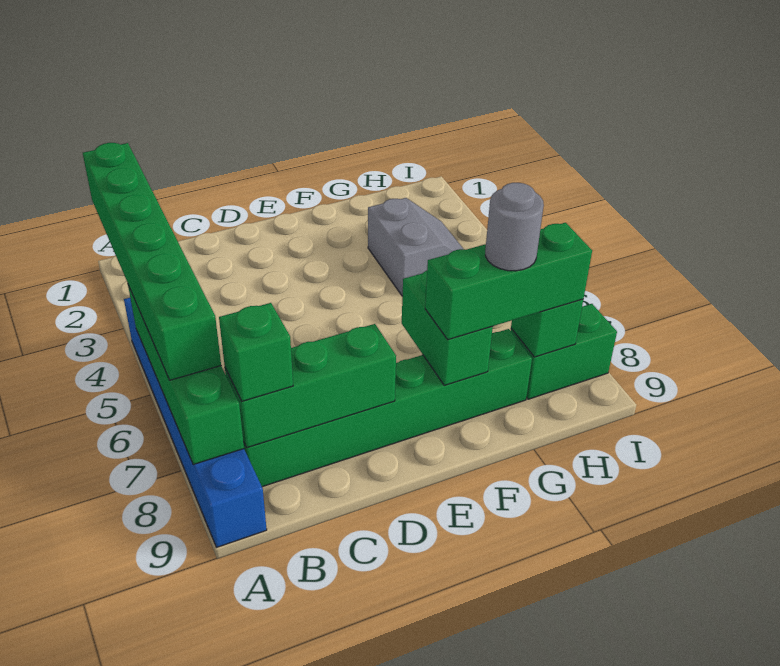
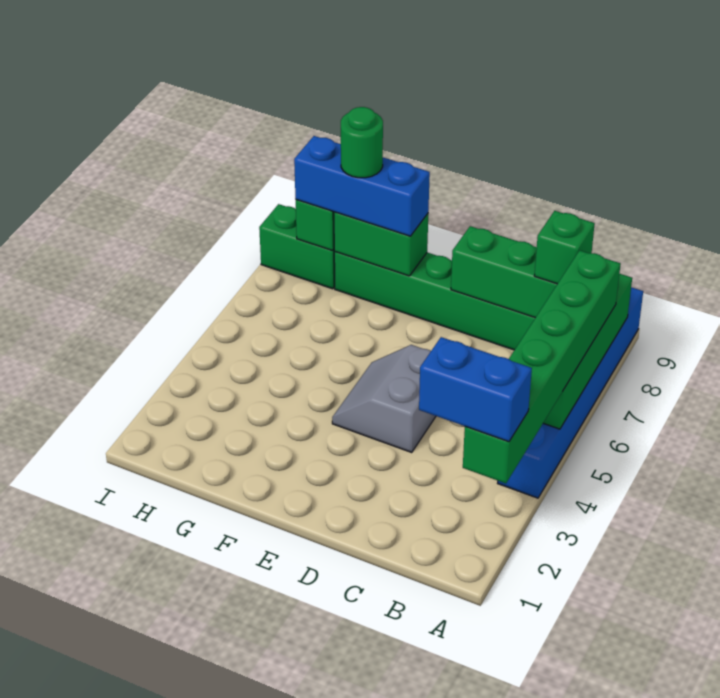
none -> blue brick A2:B2 level 4
green brick F7:F8 level 2 -> green brick F8:G8 level 2
green brick F8:H8 level 3 -> blue brick F8:H8 level 3
grey slope G3:H4 level 1 top G -> grey slope D4:E5 level 1 top D
grey round brick G8 level 4 -> green round brick G8 level 4

